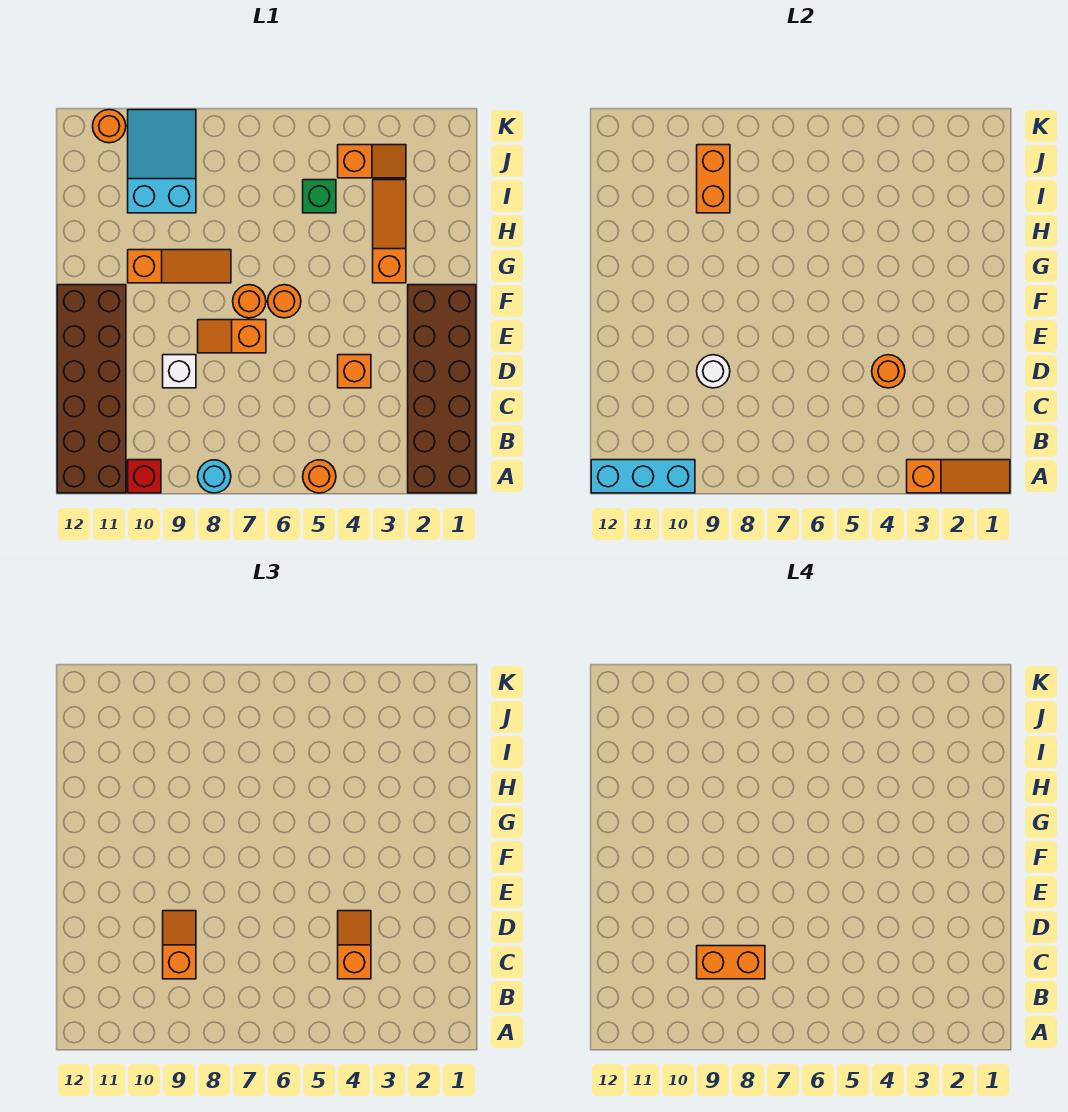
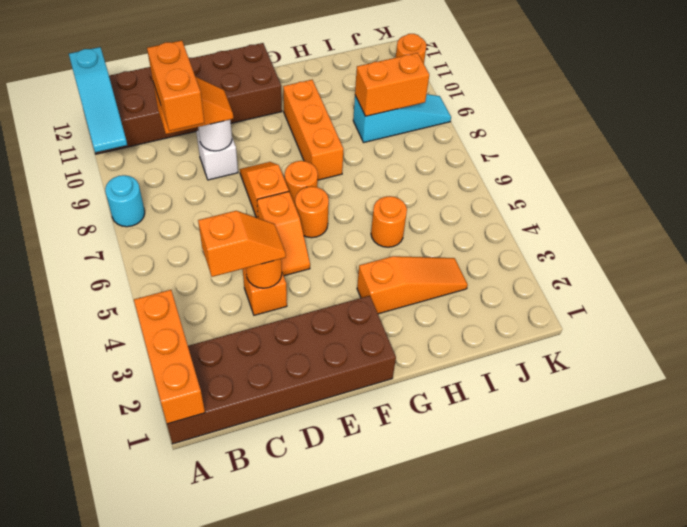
orange slope A1:A3 level 2 top 3 -> orange brick A1:A3 level 2
orange round brick A5 level 1 -> orange round brick H5 level 1
red brick A10 level 1 -> none
cyan brick A10:A12 level 2 -> cyan slope A10:A12 level 2 top 12
orange slope G8:G10 level 1 top 10 -> orange brick G8:G10 level 1
green brick I5 level 1 -> none
cyan slope I9:K10 level 1 top I -> cyan slope I9:K9 level 1 top I
orange slope J3:J4 level 1 top 4 -> orange slope E5:E6 level 1 top 6

